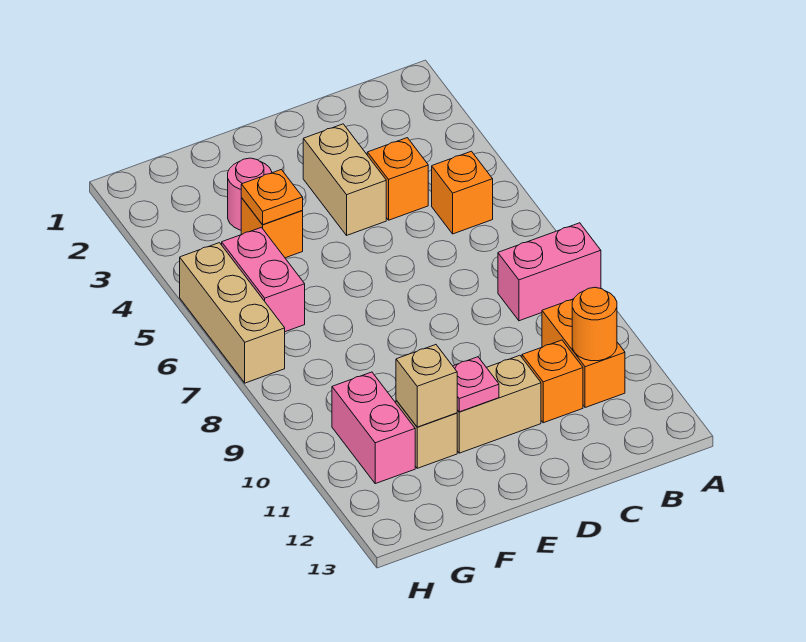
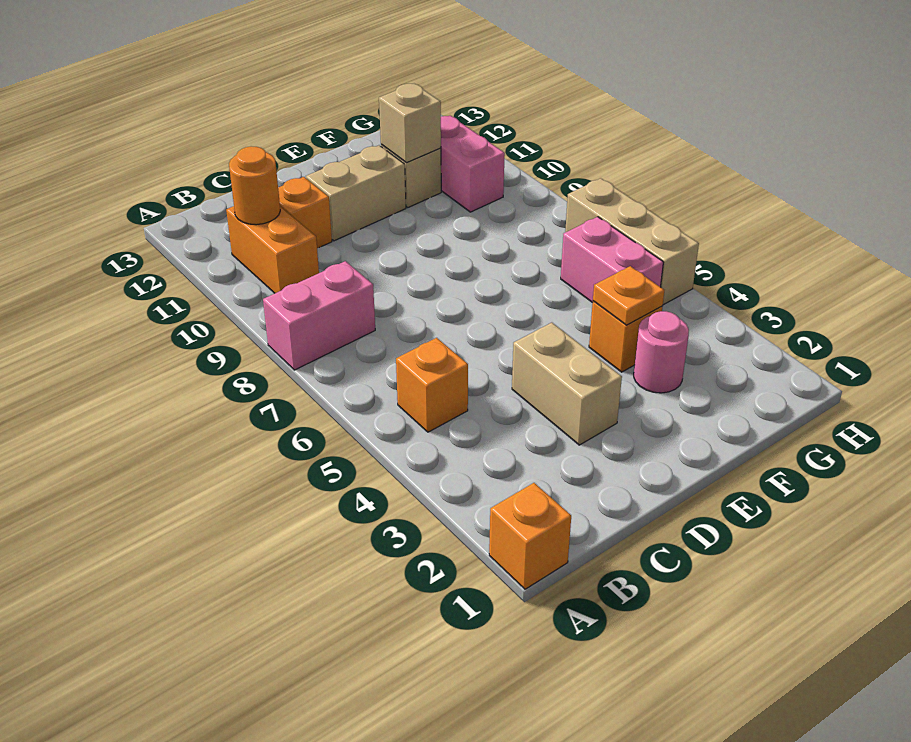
orange brick C4 level 1 -> orange brick A1 level 1
pink plate E11 level 2 -> none

